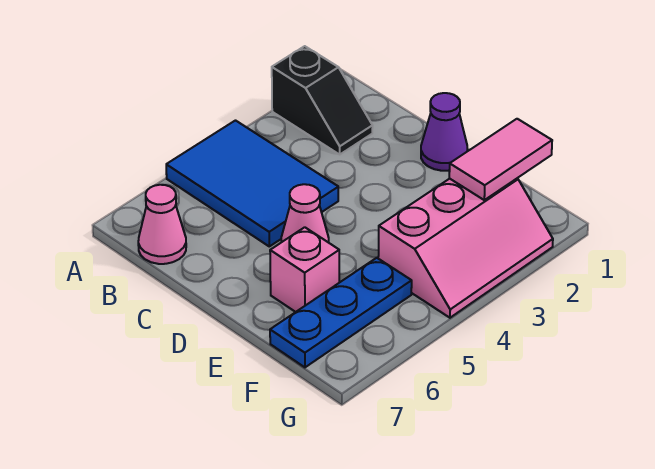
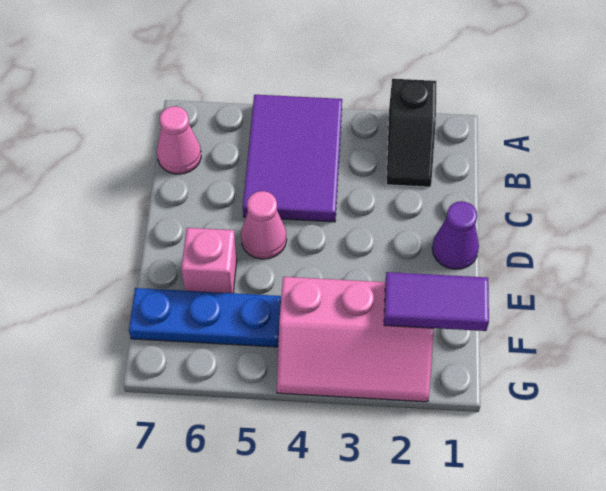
blue tile A4:C5 level 1 -> purple tile A4:C5 level 1
pink tile F1:F2 level 2 -> purple tile F1:F2 level 2

